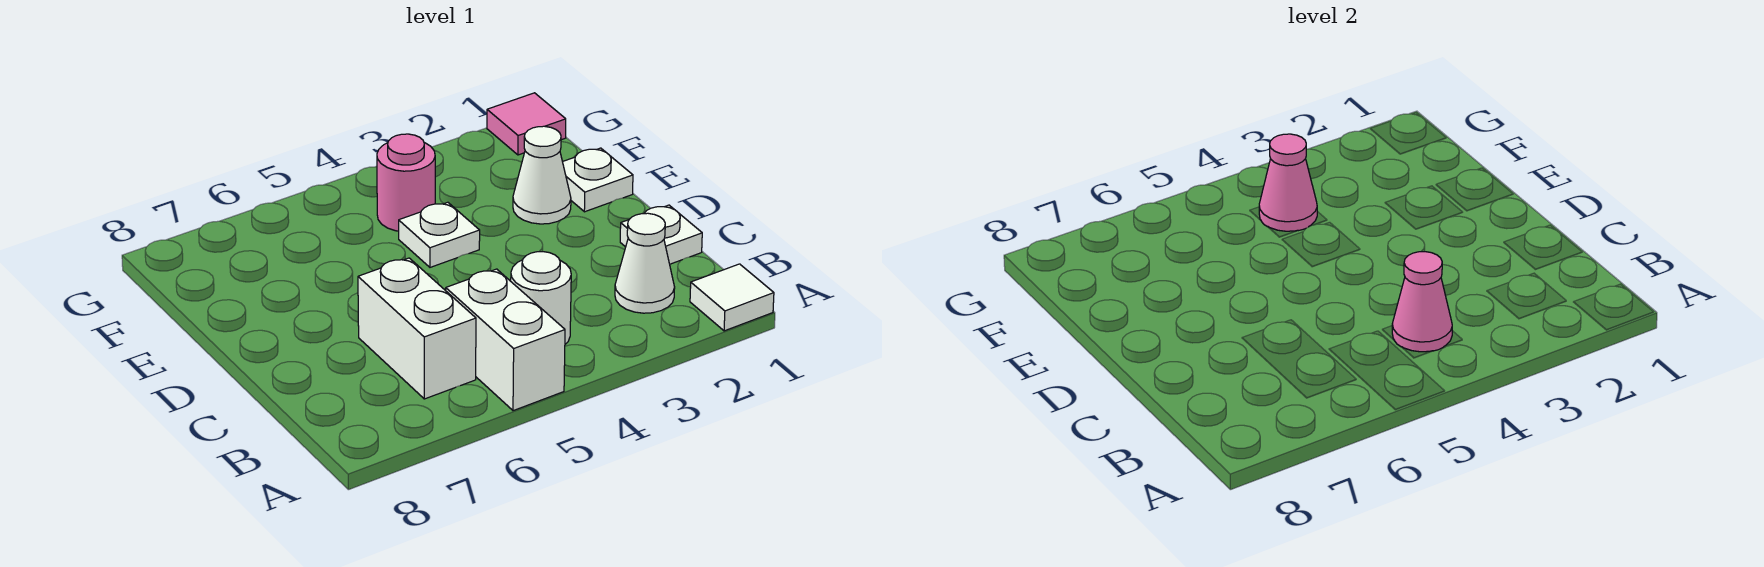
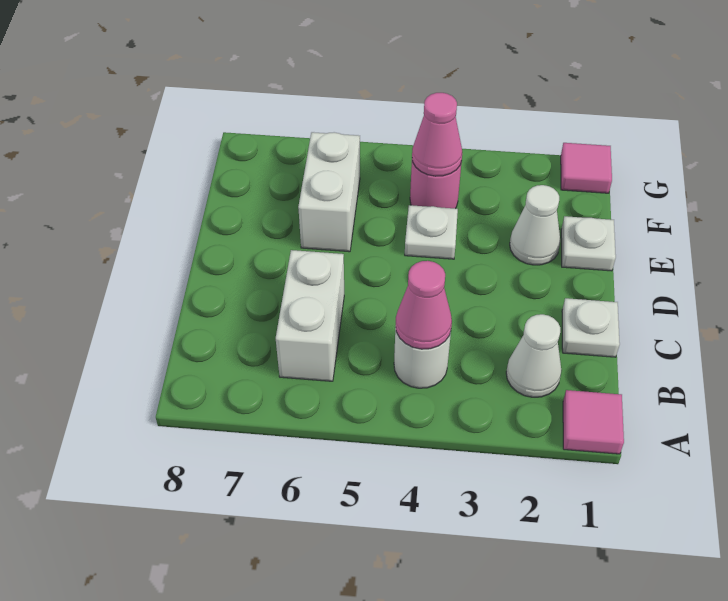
white tile A1 level 1 -> pink tile A1 level 1
white brick A5:B5 level 1 -> white brick E6:F6 level 1

